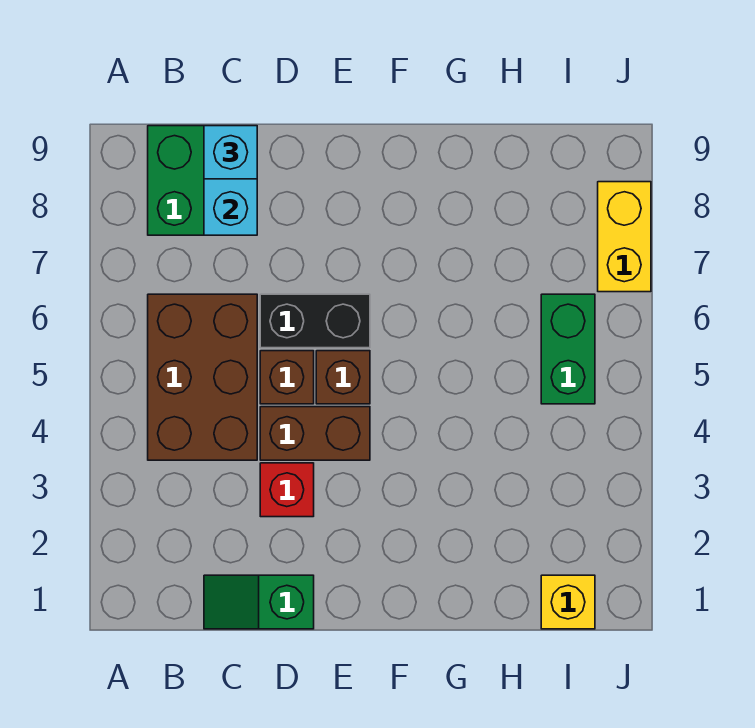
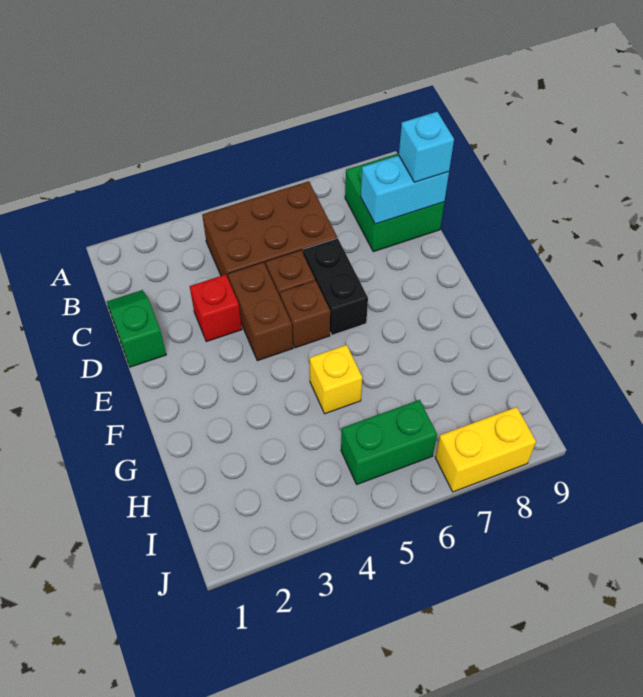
yellow brick I1 level 1 -> yellow brick G5 level 1

